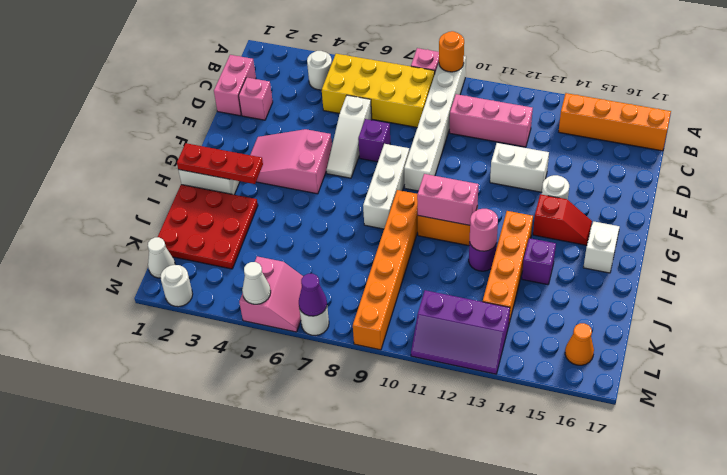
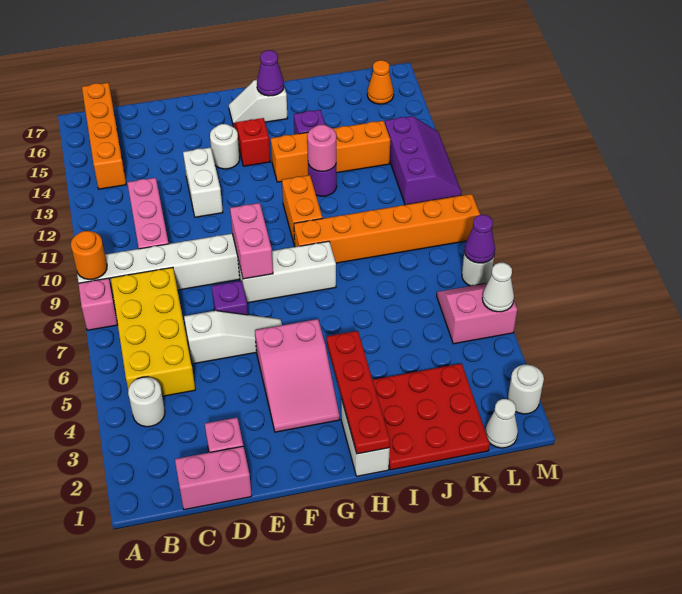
red plate H1:H3 level 2 -> red plate H1:H4 level 2
pink brick H10:H11 level 2 -> pink brick F8:F9 level 2
none -> purple cone H16 level 2

